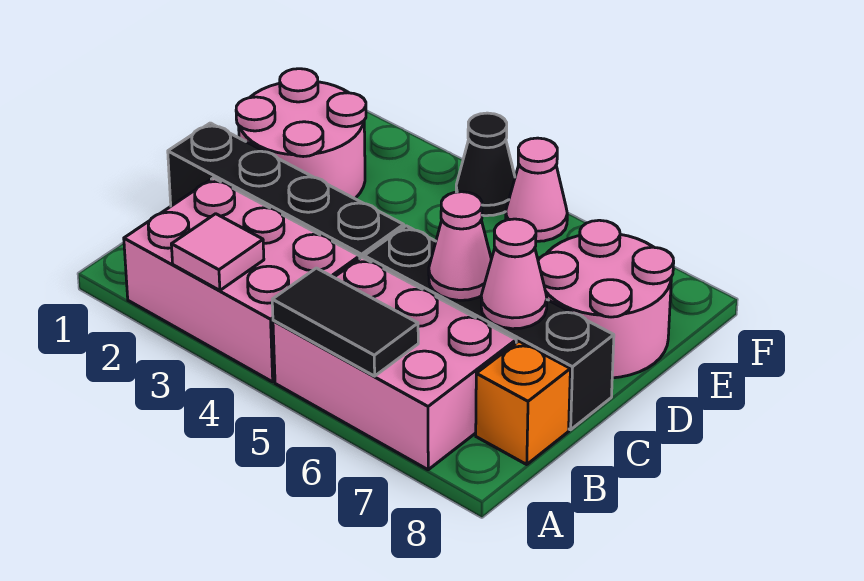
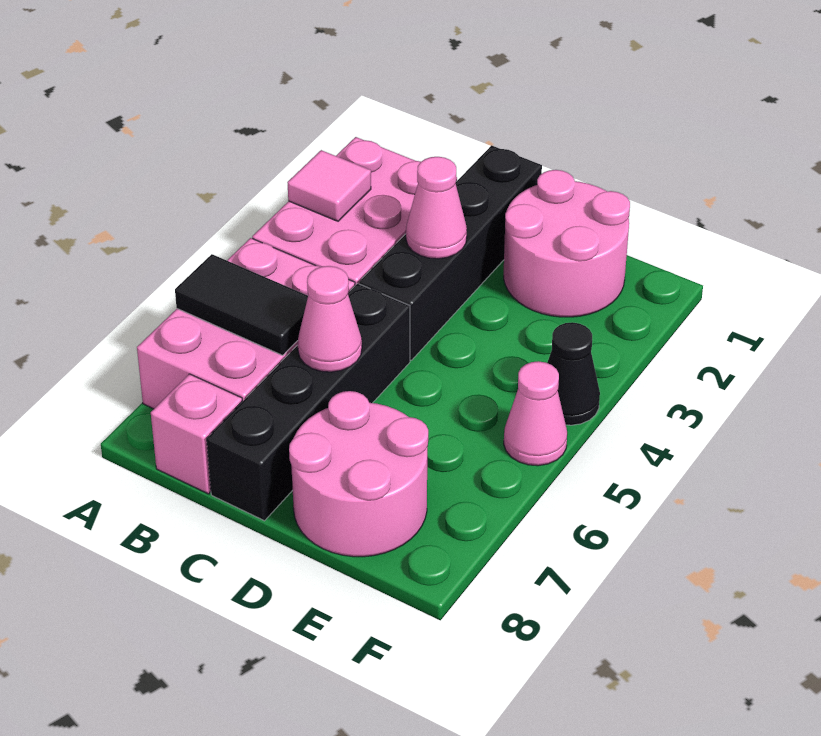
black tile A5:A6 level 2 -> black tile A6:B6 level 2
orange brick B8 level 1 -> pink brick B8 level 1
pink cone C7 level 2 -> pink cone C3 level 2

